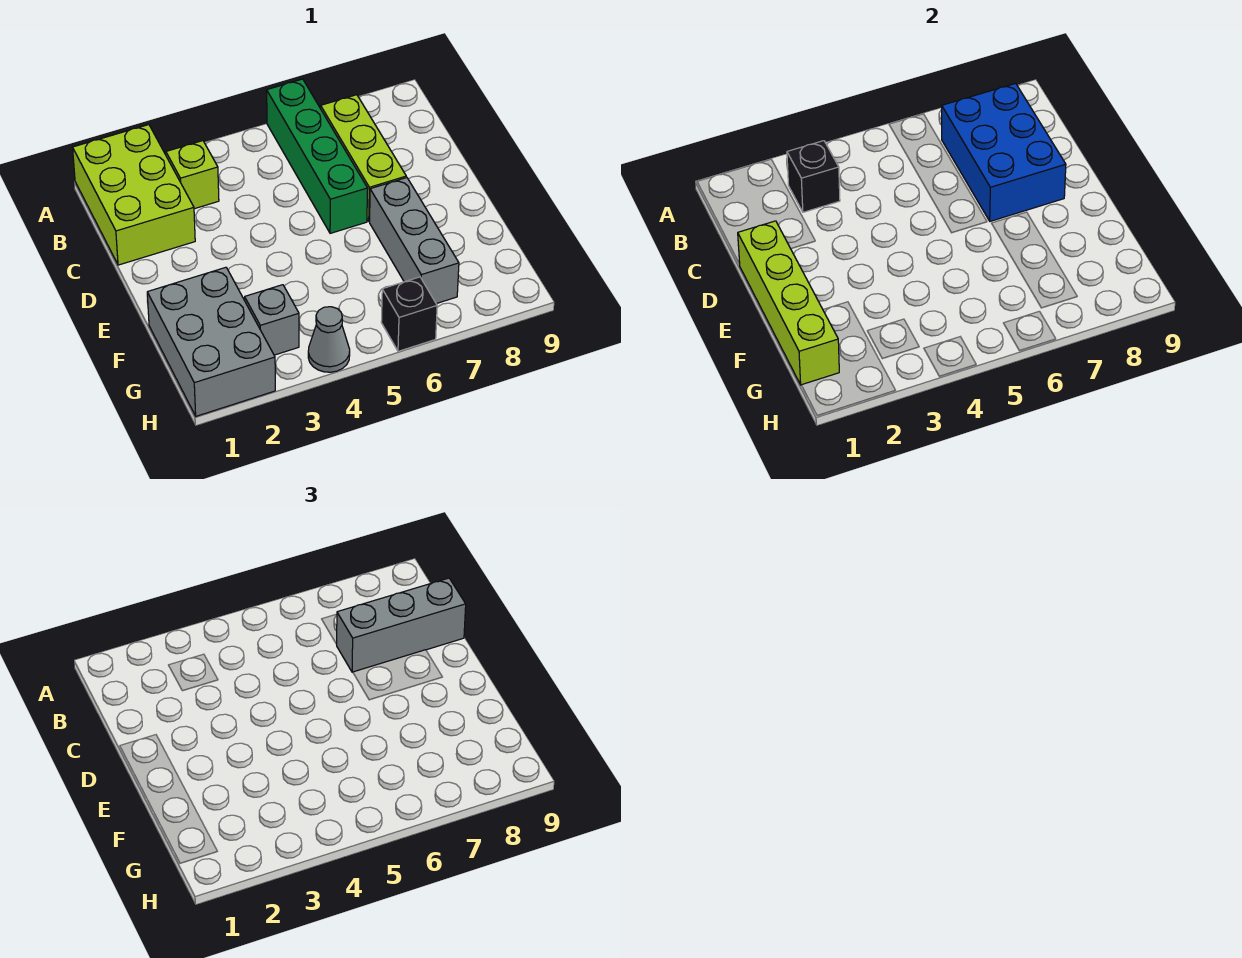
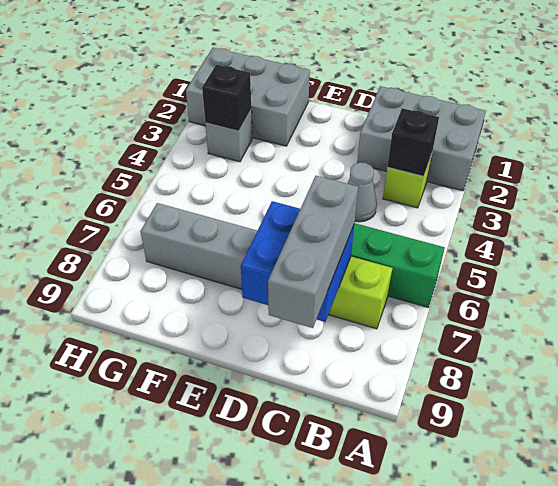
lime brick A1:C2 level 1 -> grey brick A1:C2 level 1
blue brick B7:D8 level 2 -> blue brick C7:D8 level 2
lime brick D1:G1 level 2 -> none
grey cone H4 level 1 -> grey cone C4 level 1
black brick H6 level 1 -> black brick G3 level 2

